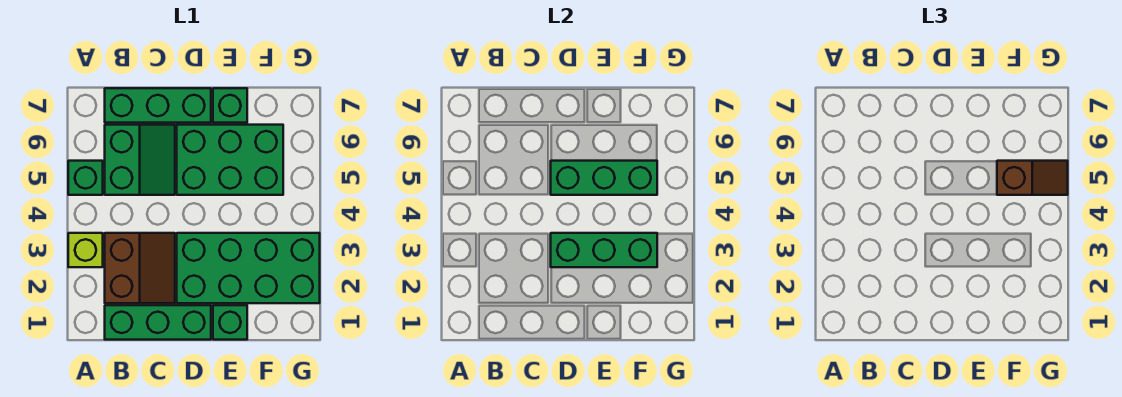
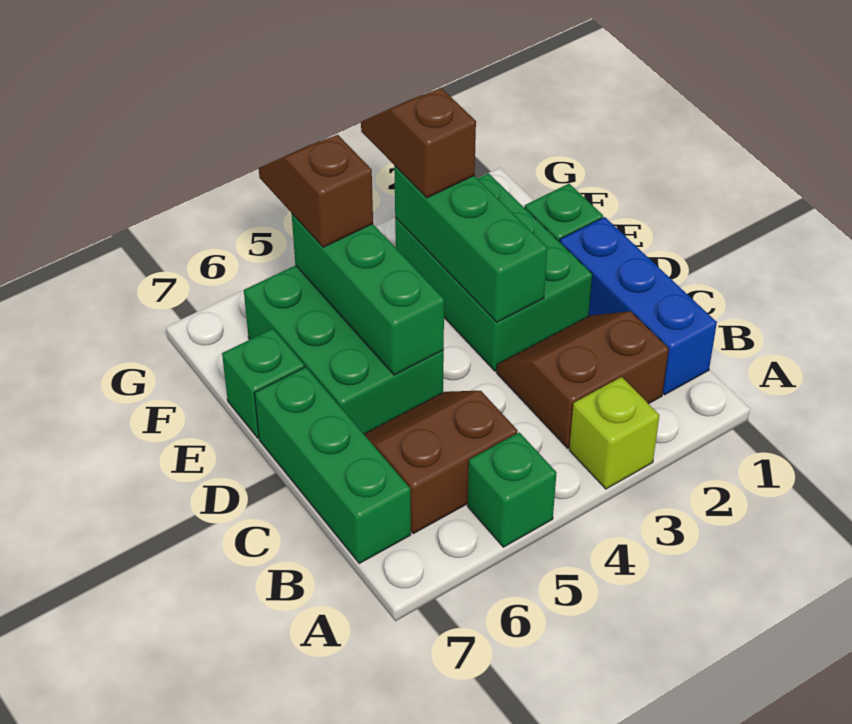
green brick B1:D1 level 1 -> blue brick B1:D1 level 1
green slope B5:C6 level 1 top B -> brown slope B5:C6 level 1 top B
green brick D2:G3 level 1 -> green brick D2:F3 level 1
none -> brown slope F3:G3 level 3 top F

